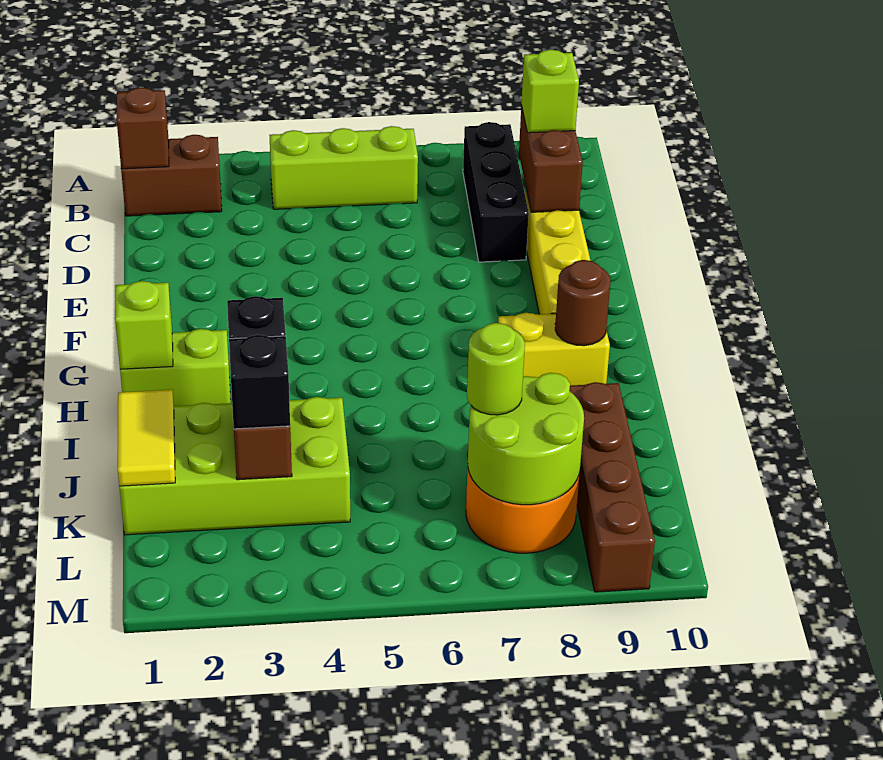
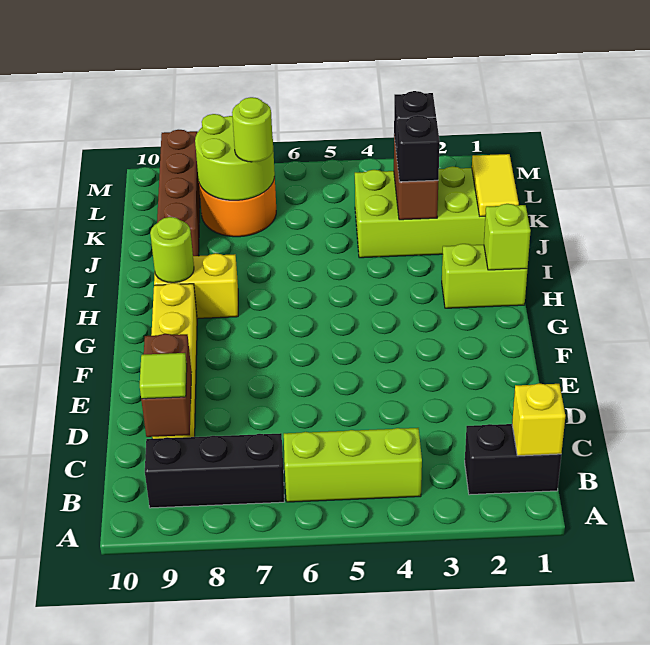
brown brick B1:B2 level 1 -> black brick B1:B2 level 1
brown brick B1 level 2 -> yellow brick B1 level 2
black brick B8:D8 level 1 -> black brick B7:B9 level 1
lime brick C9 level 3 -> lime tile C9 level 3
brown round brick H9 level 2 -> lime round brick H9 level 2

